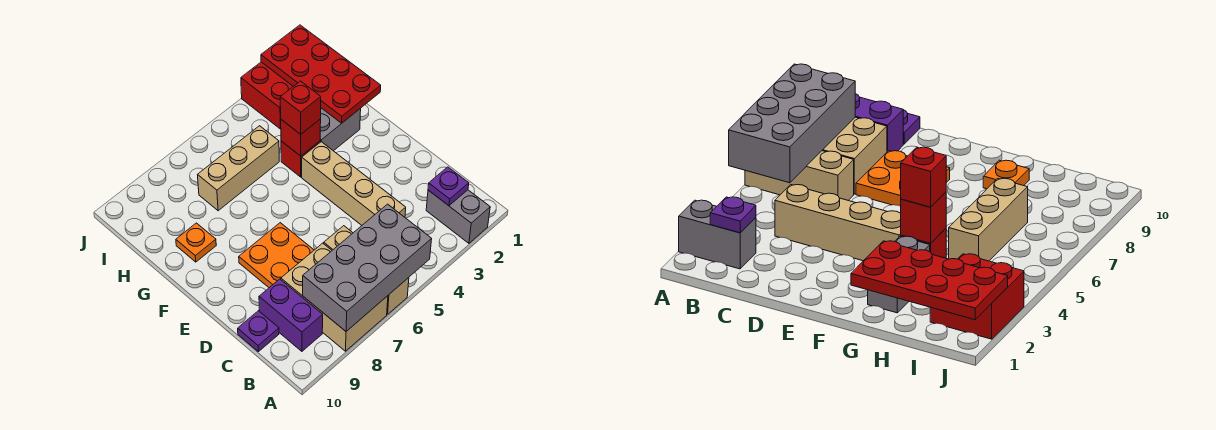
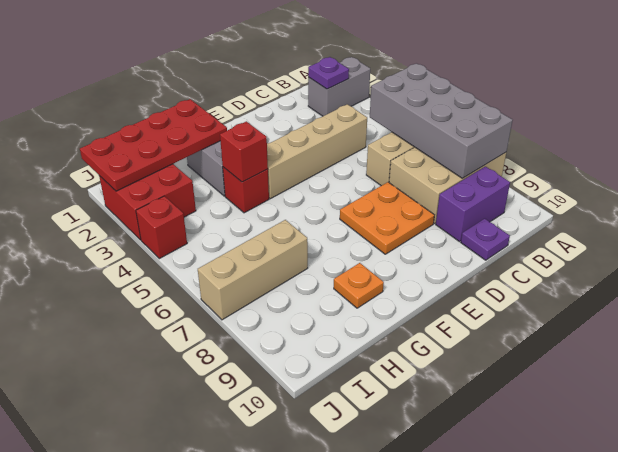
red brick G4 level 3 -> red brick J4 level 1
tan brick H5:H7 level 1 -> tan brick H7:J7 level 1

